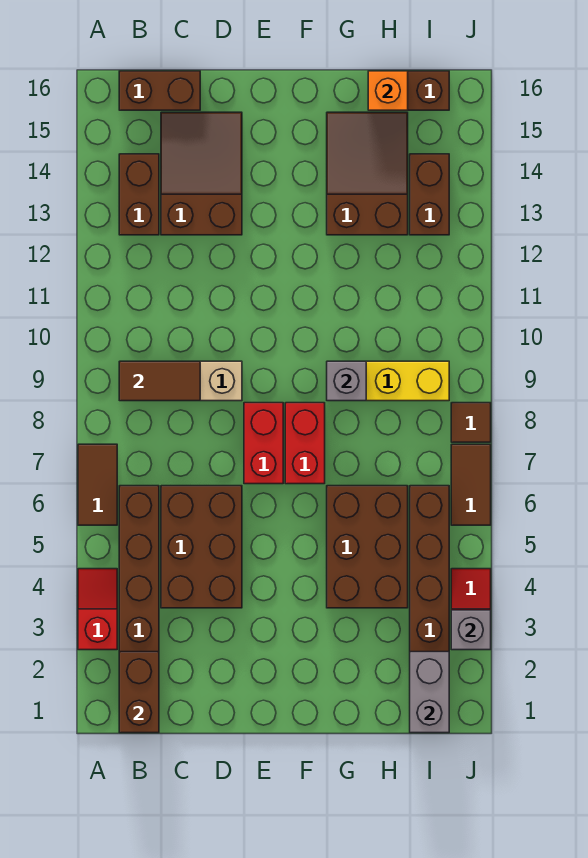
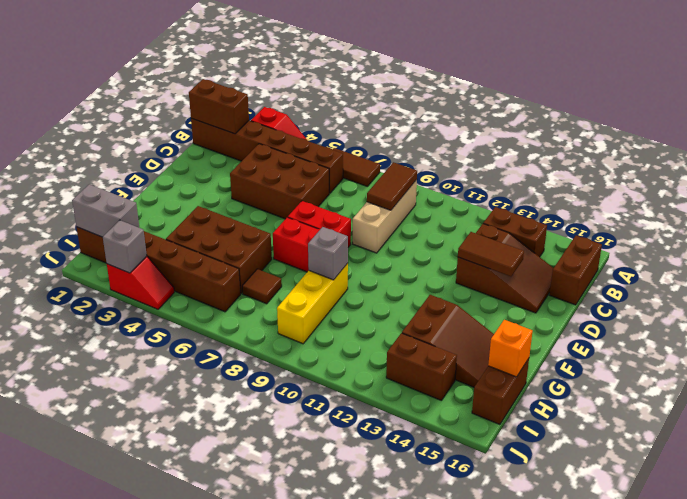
brown tile J6:J7 level 1 -> brown tile D13:D14 level 2
brown tile J8 level 1 -> brown tile H7 level 1

